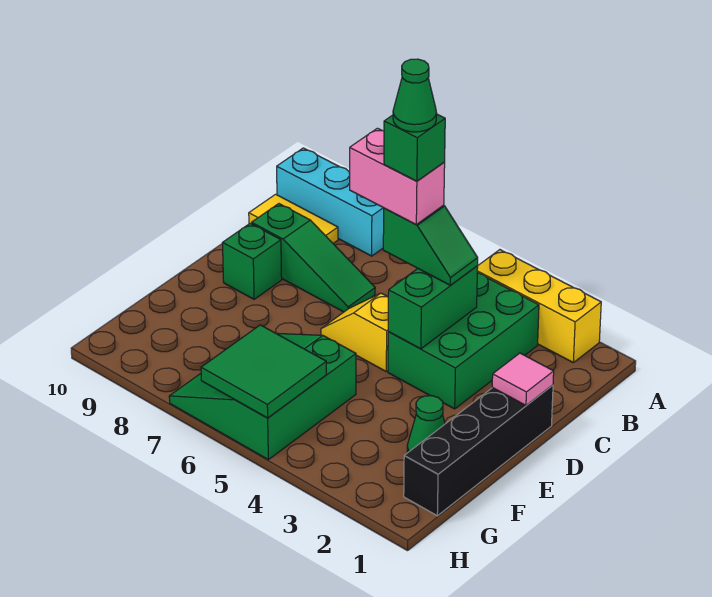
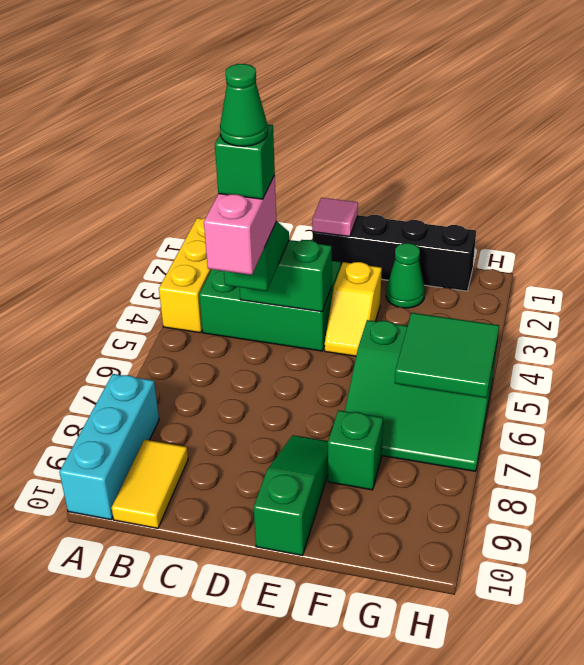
green slope C7:C9 level 1 top 9 -> green slope E8:E10 level 1 top 10
yellow slope D5:D6 level 1 top 5 -> yellow slope E3:E4 level 1 top 3
green brick D9 level 1 -> green brick F8 level 1

